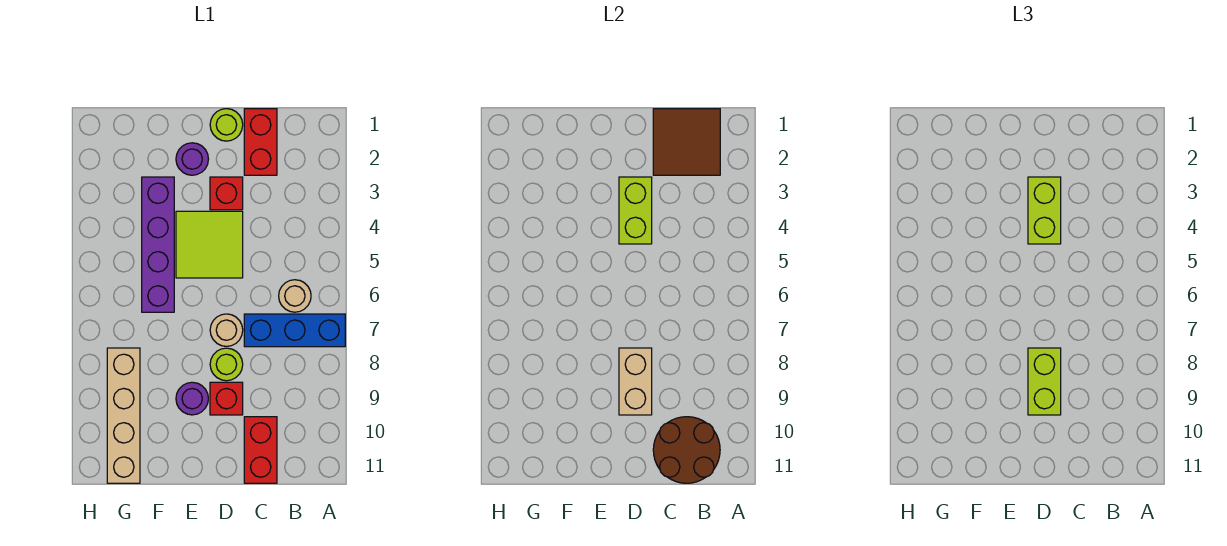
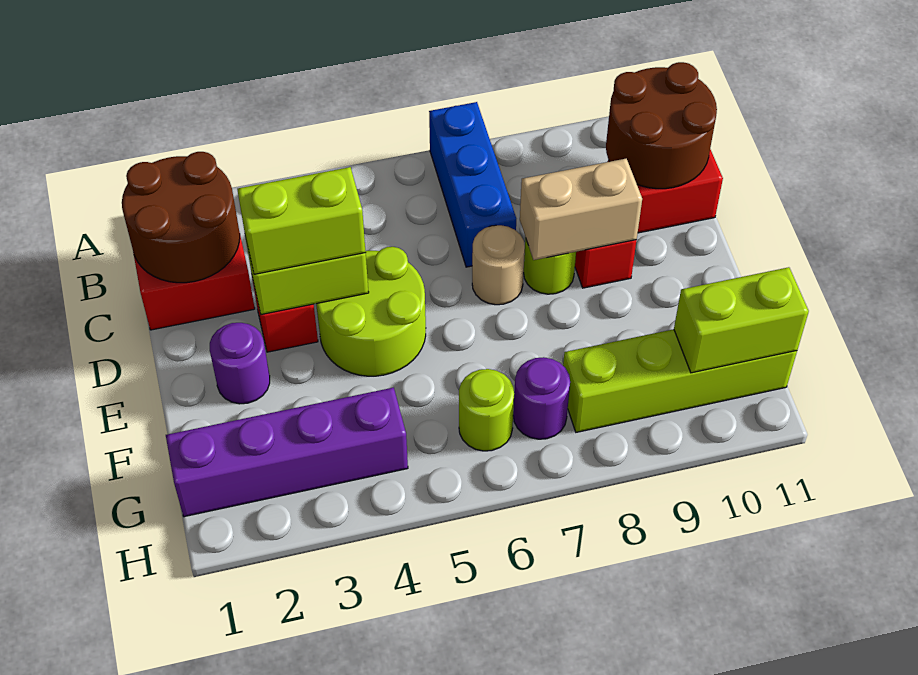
brown tile B1:C2 level 2 -> brown round brick B1:C2 level 2
tan round brick B6 level 1 -> none
lime round brick D1 level 1 -> lime round brick G6 level 1
lime tile D4:E5 level 1 -> lime round brick D4:E5 level 1
lime brick D8:D9 level 3 -> lime brick G10:G11 level 2
purple round brick E9 level 1 -> purple round brick G7 level 1
purple brick F3:F6 level 1 -> purple brick G1:G4 level 1
tan brick G8:G11 level 1 -> lime brick G8:G11 level 1

